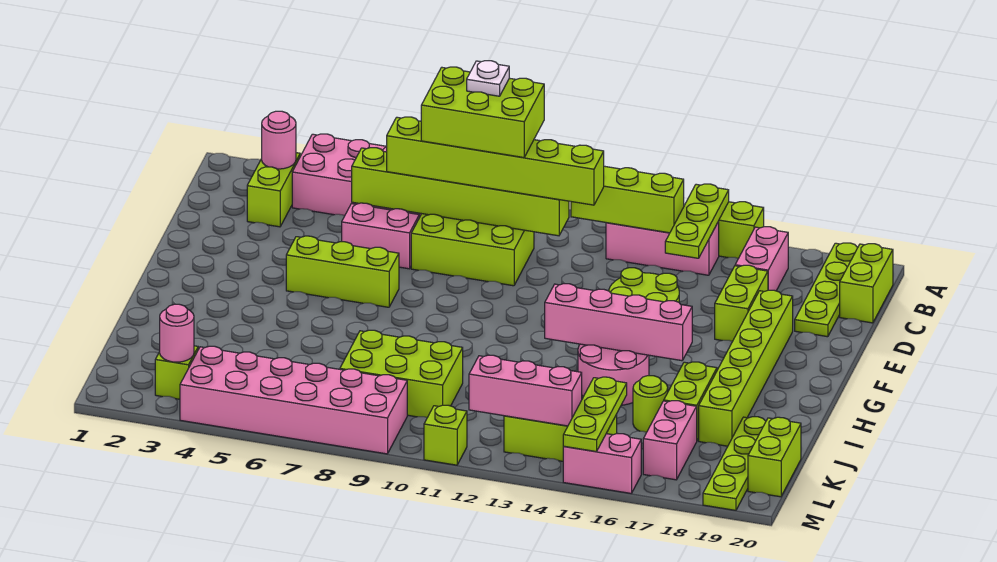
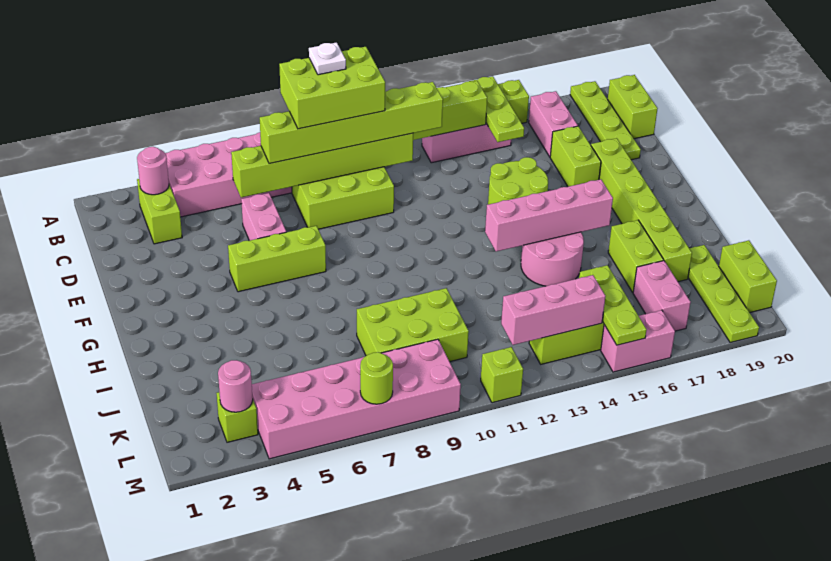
pink brick D6:D7 level 1 -> pink brick D6:E6 level 1
lime round brick J16 level 1 -> lime round brick M7 level 2

